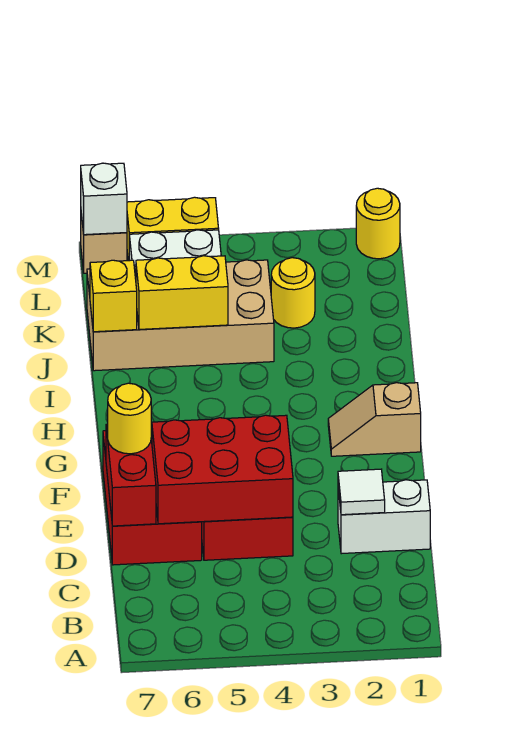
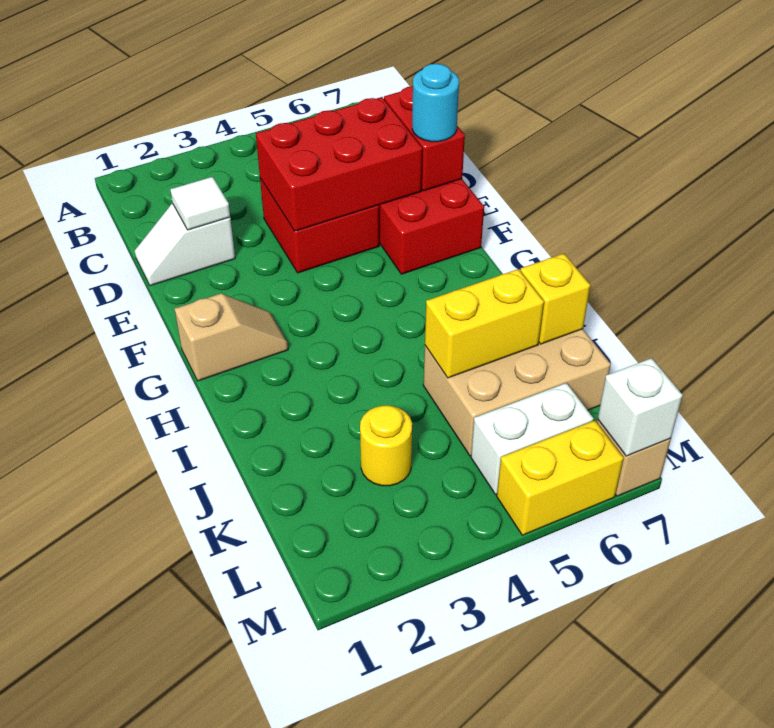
white brick D1:D2 level 1 -> white slope D1:D2 level 1 top 2
yellow round brick E7 level 3 -> cyan round brick E7 level 3
tan brick J4:K7 level 1 -> tan brick J5:K7 level 1
yellow round brick M1 level 1 -> none

